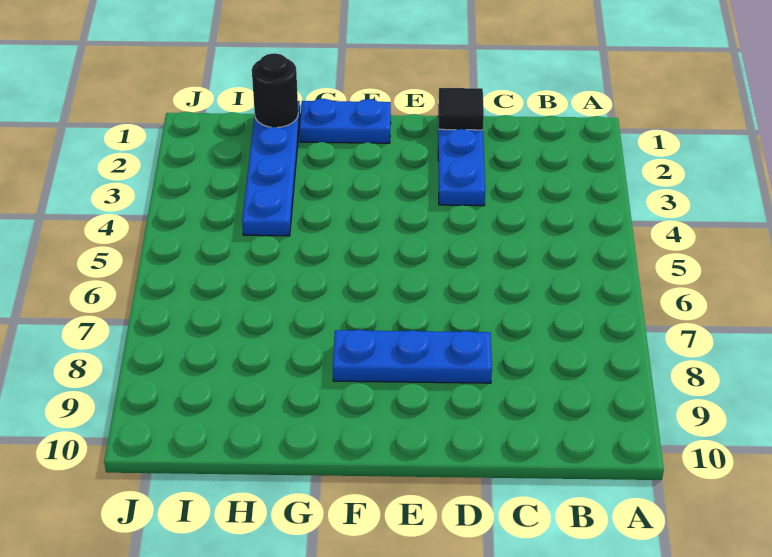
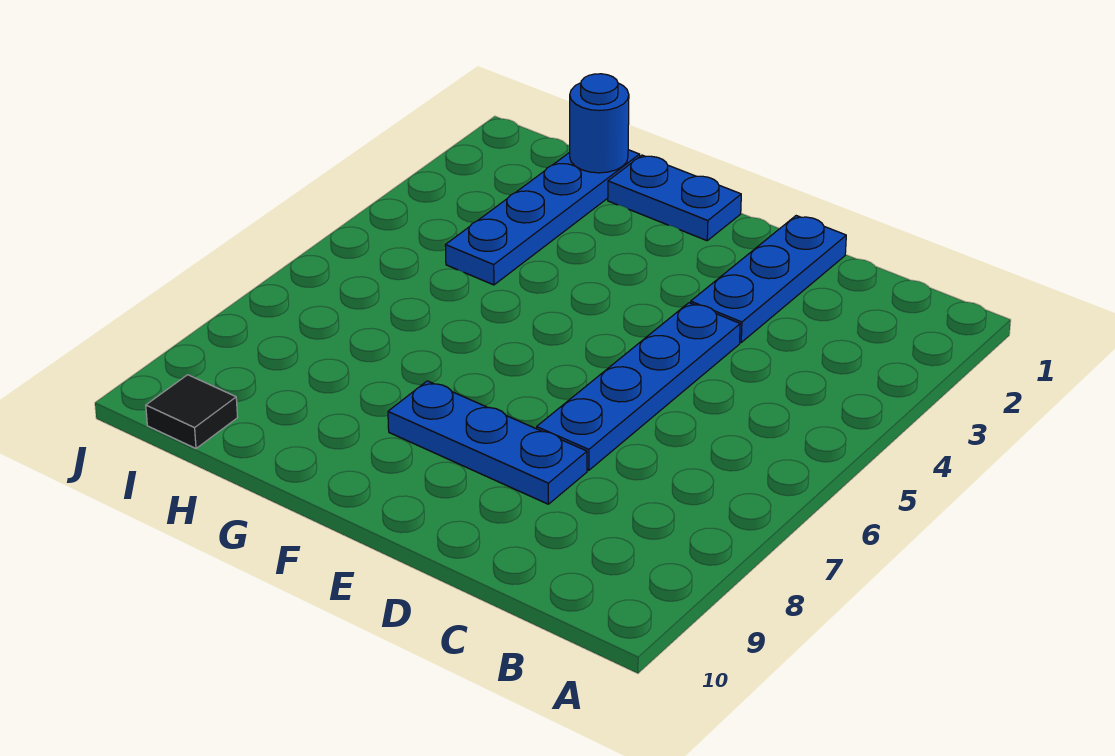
black tile D1 level 2 -> black tile I10 level 1
none -> blue plate D4:D7 level 1
black round brick H1 level 2 -> blue round brick H1 level 2

